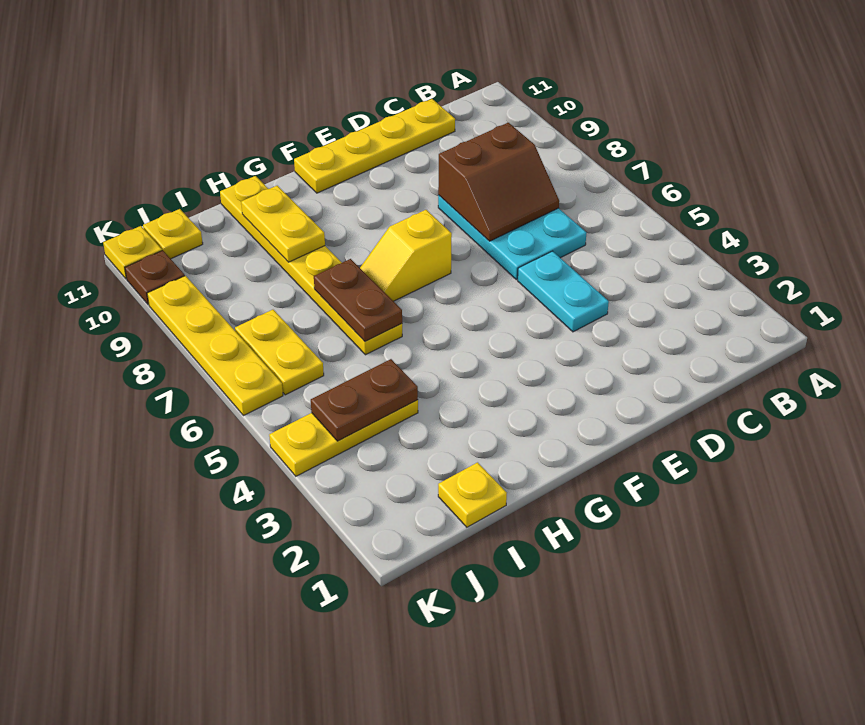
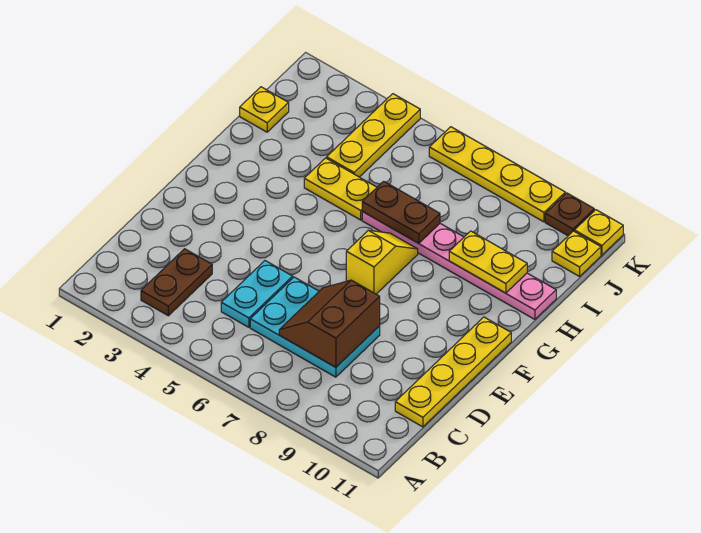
cyan plate D4:D5 level 1 -> cyan plate C5:D5 level 1
yellow plate H6:H11 level 1 -> pink plate H6:H11 level 1
brown plate I4:J4 level 2 -> brown plate B3:C3 level 1
yellow plate J6:J7 level 1 -> yellow plate H4:H5 level 1

